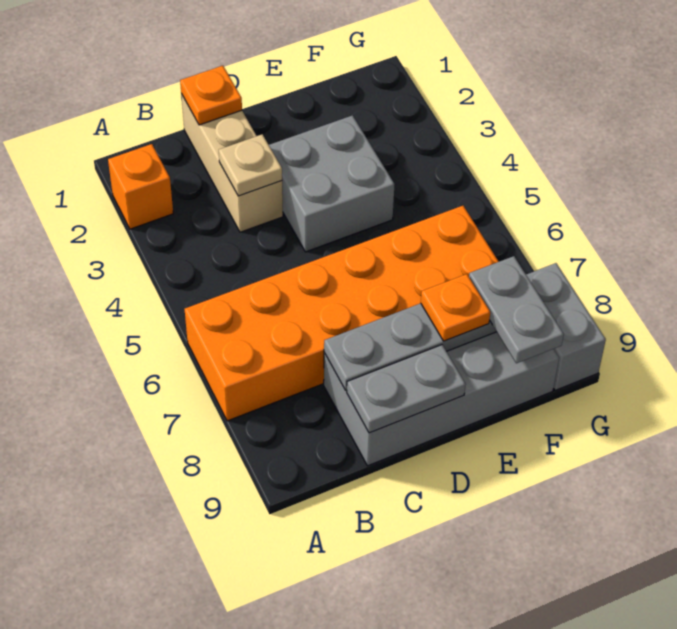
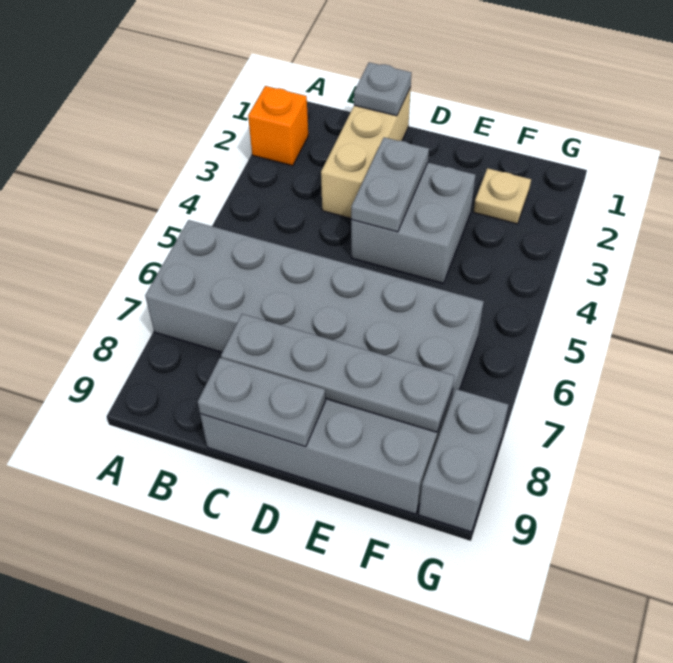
orange brick A6:F7 level 1 -> grey brick A6:F7 level 1
orange plate C1 level 2 -> grey plate C1 level 2
tan plate C3 level 2 -> tan plate F2 level 1
orange plate E8 level 3 -> none
grey plate F8:F9 level 3 -> grey plate D3:D4 level 2

